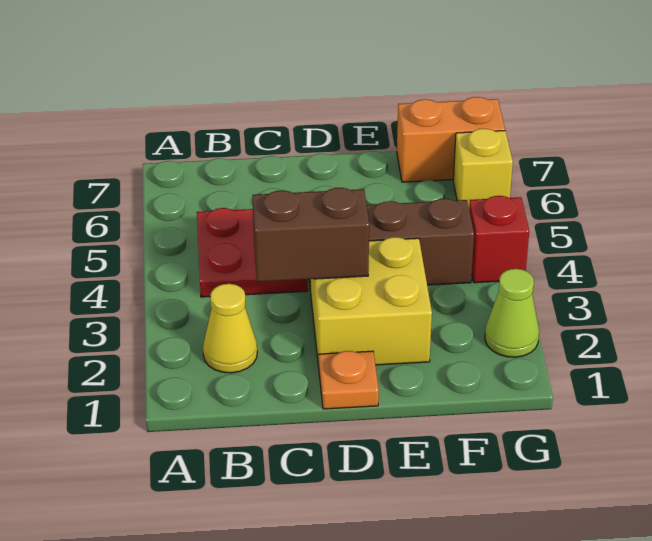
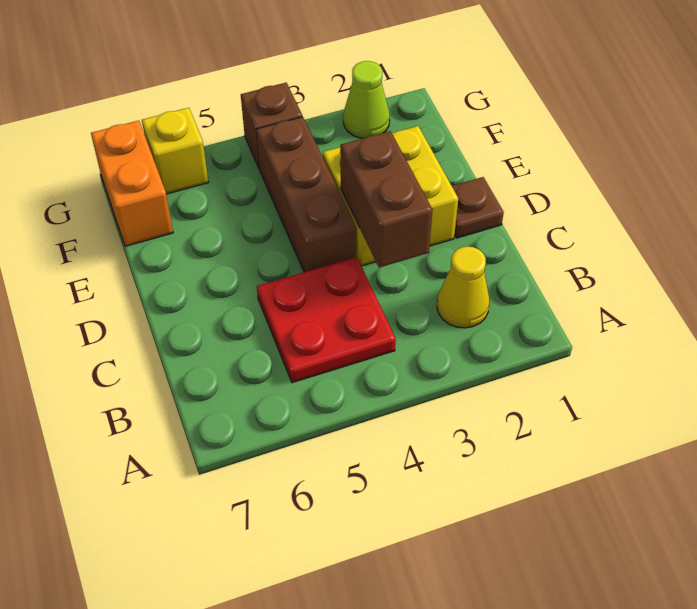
orange plate D1 level 1 -> brown plate D1 level 1
red brick G4 level 1 -> brown brick G4 level 1

